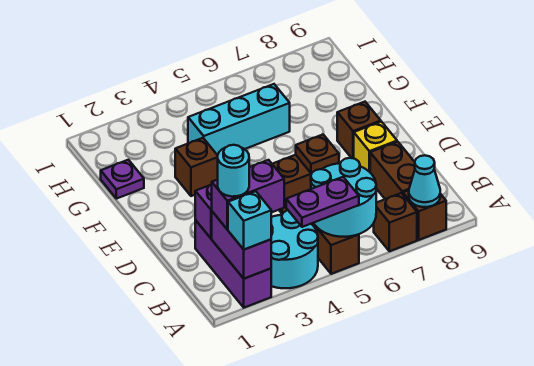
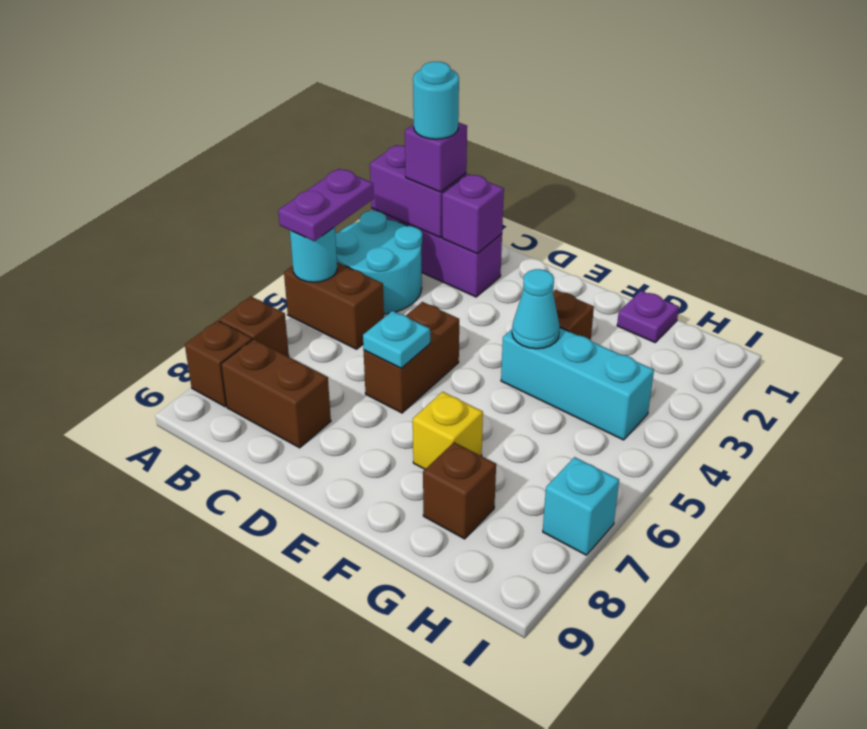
cyan brick A2 level 3 -> cyan brick I7 level 1
cyan round brick A5:B6 level 2 -> cyan round brick A5 level 2
cyan cone A8 level 2 -> cyan cone F4 level 2
purple brick B2:B3 level 3 -> purple brick B2 level 3
brown plate D6 level 2 -> cyan plate D6 level 2
yellow brick D8 level 1 -> yellow brick F7 level 1
brown brick E8 level 1 -> brown brick G8 level 1
cyan brick G4:G6 level 1 -> cyan brick F4:H4 level 1

